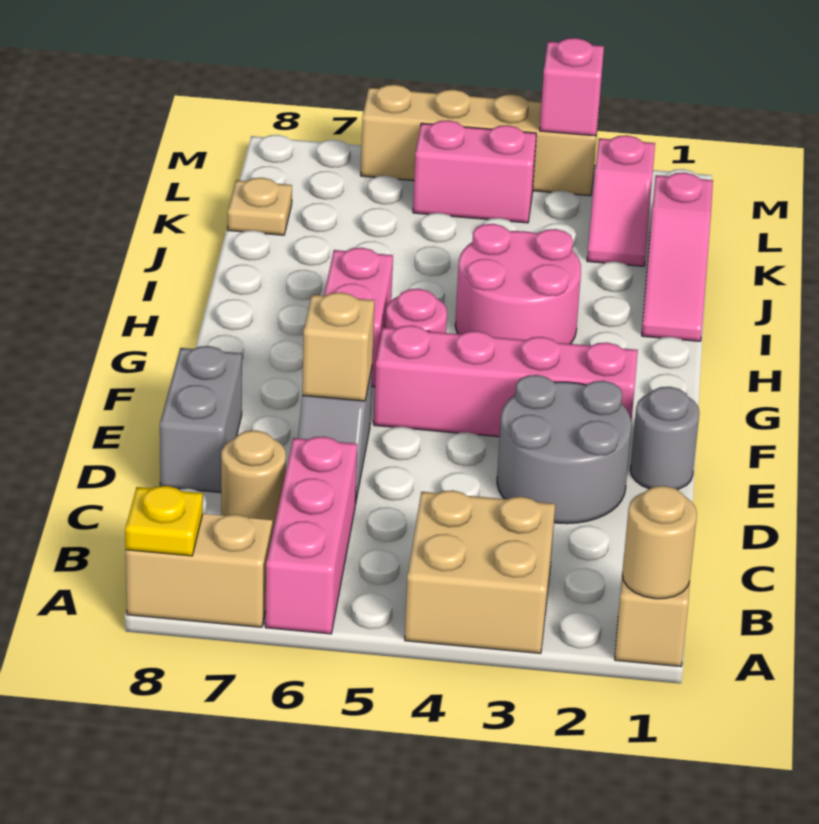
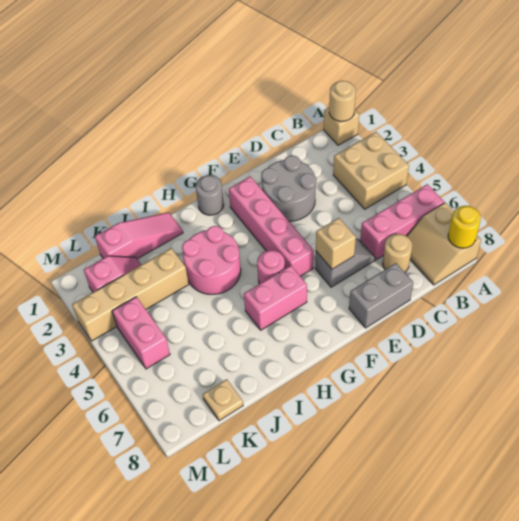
yellow plate A8 level 2 -> yellow round brick A8 level 2
grey round brick E1 level 1 -> grey round brick G1 level 1
tan brick M3:M6 level 1 -> tan brick J3:M3 level 1
pink brick M3 level 2 -> none

